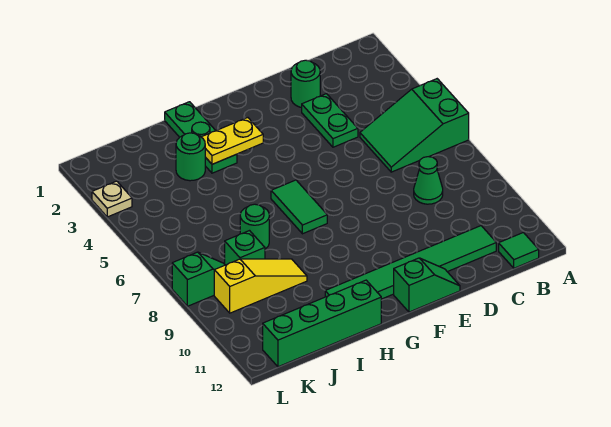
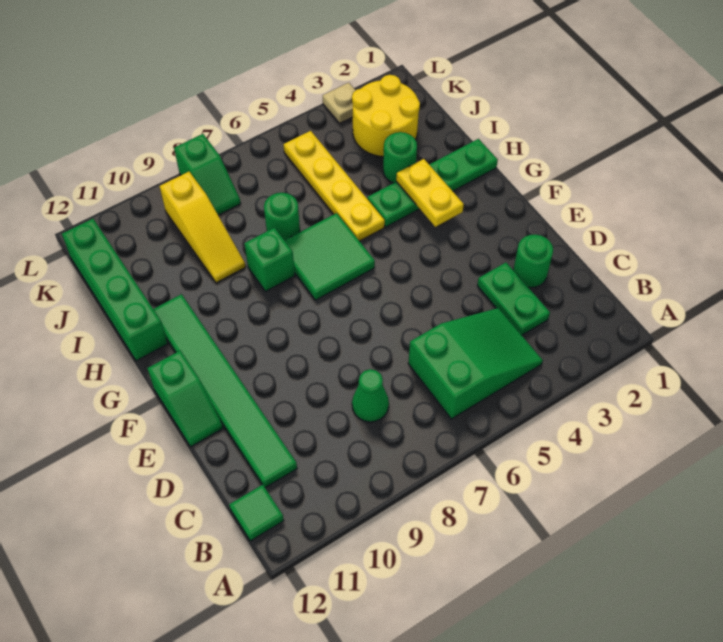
green slope A5:C6 level 1 top A -> green slope B4:C6 level 1 top 6
green plate D3:D4 level 1 -> green plate C3:D3 level 1
green tile G6:G7 level 1 -> green tile G6:H7 level 1
green plate H1:H3 level 1 -> green plate H1:H4 level 1
none -> yellow plate H5:K5 level 1
none -> yellow round brick J2:K3 level 1
green brick J8 level 1 -> green brick H8 level 1

